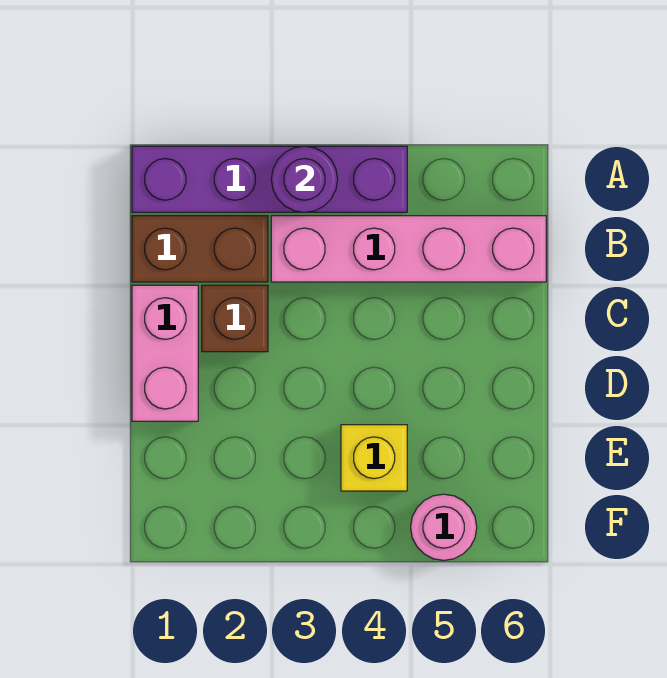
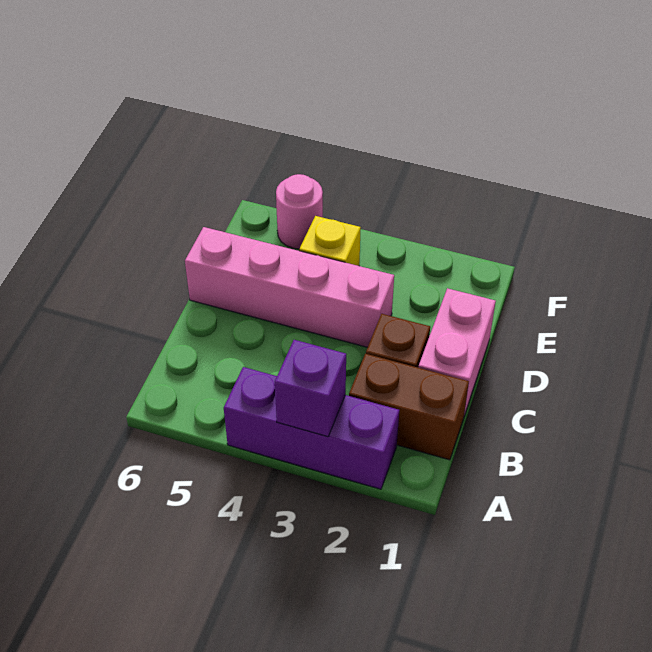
purple brick A1:A4 level 1 -> purple brick A2:A4 level 1
purple round brick A3 level 2 -> purple brick A3 level 2
pink brick B3:B6 level 1 -> pink brick D3:D6 level 1

